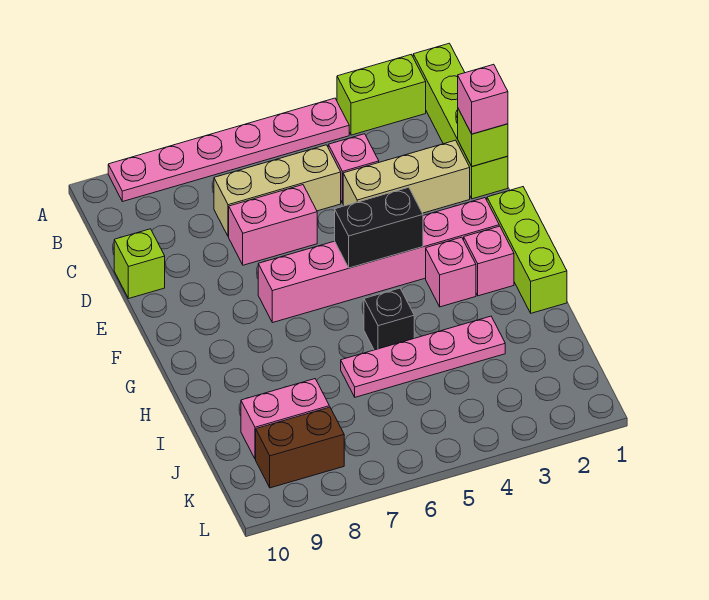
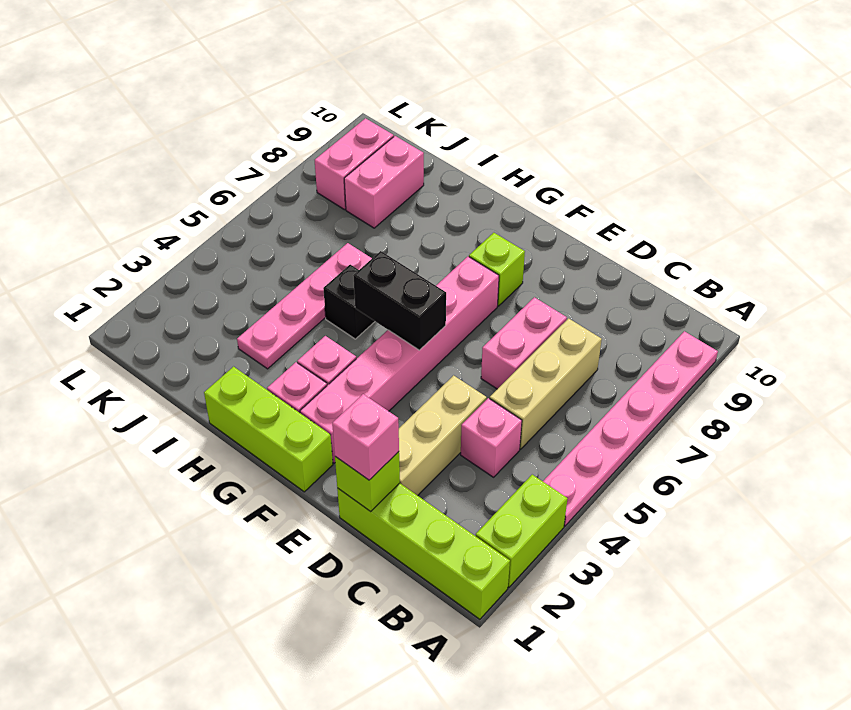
lime brick D10 level 1 -> lime brick F8 level 1
black brick F4:F5 level 2 -> black brick F5:G5 level 2
brown brick K8:K9 level 1 -> pink brick K8:K9 level 1

